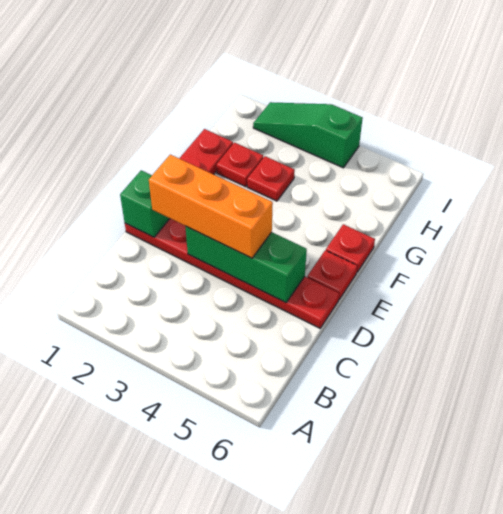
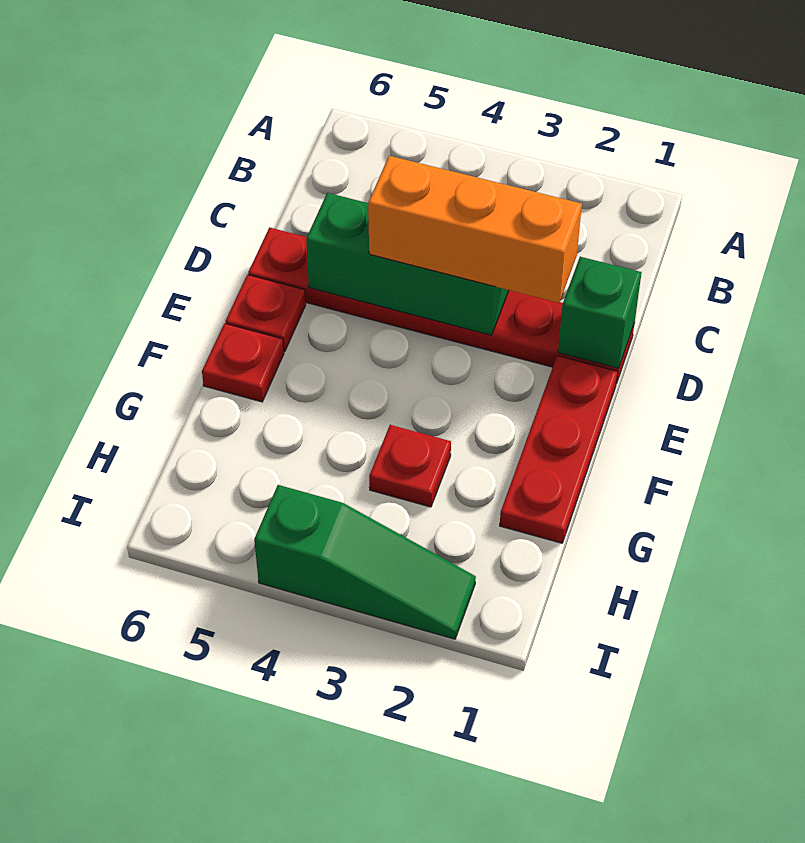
red plate G2 level 1 -> none

